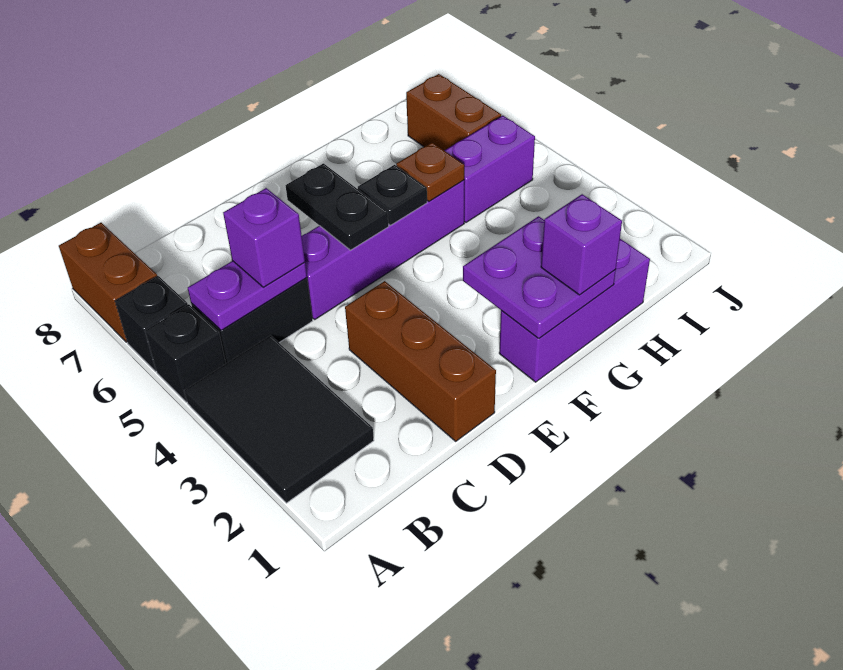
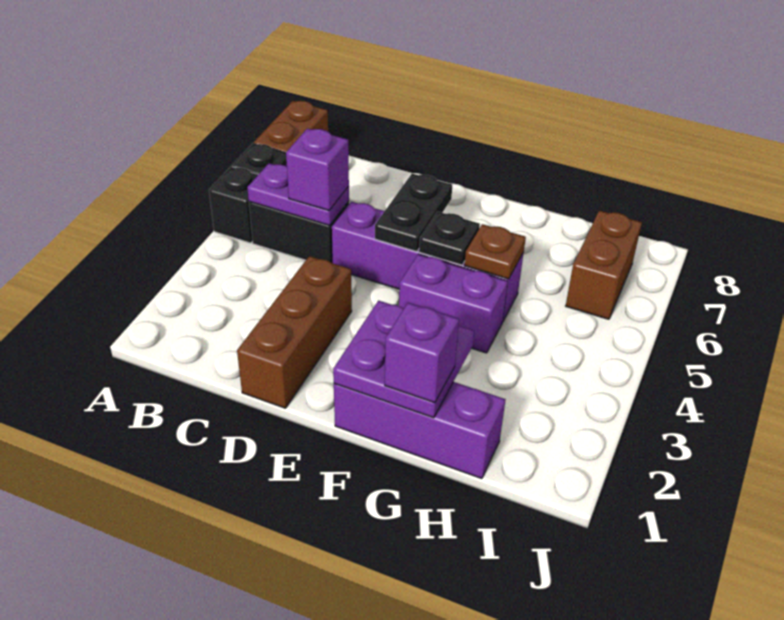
black tile A2:B4 level 1 -> none
purple brick H5:I5 level 1 -> purple brick F4:G4 level 1

